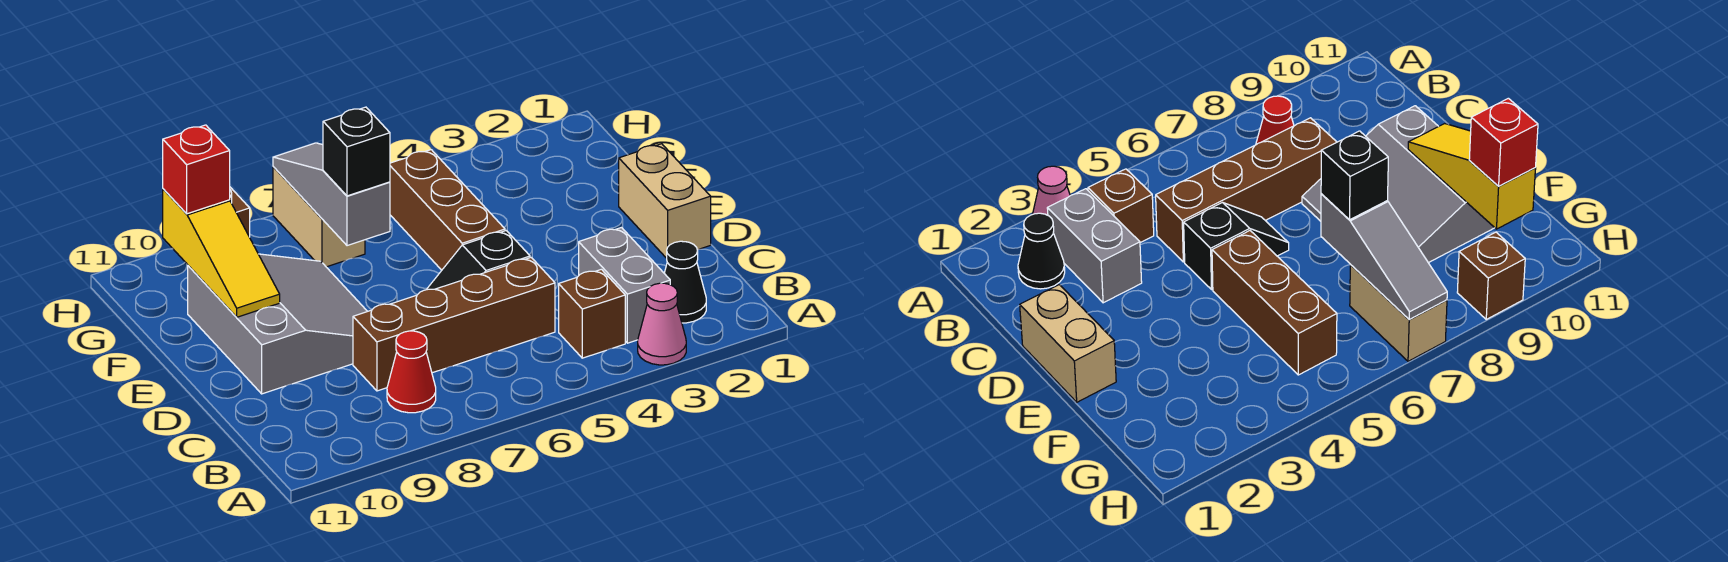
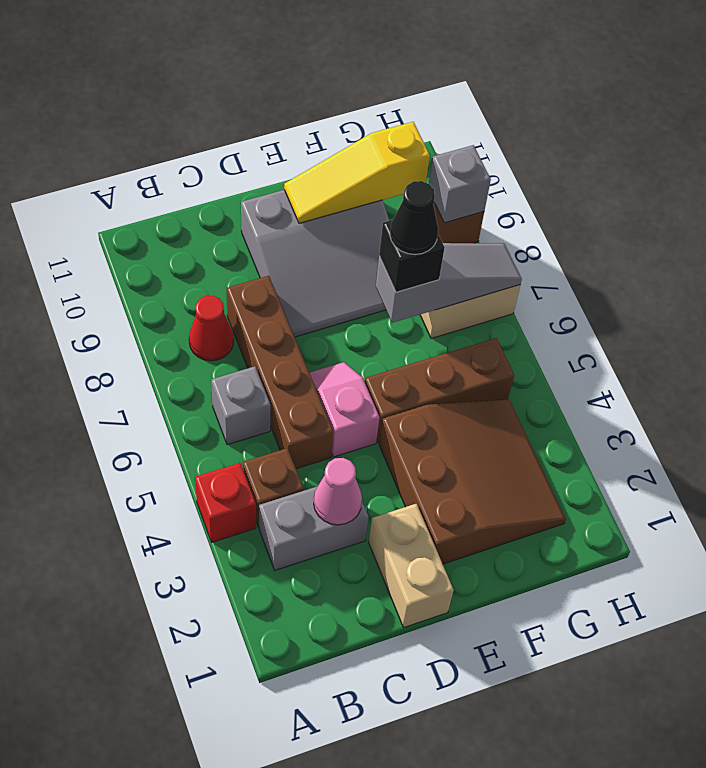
pink cone A3 level 1 -> pink cone C3 level 2
black cone B2 level 1 -> black cone F7 level 4
none -> grey brick B6 level 1
tan brick D1:E1 level 1 -> tan brick D1:D2 level 1
black slope D5:D6 level 1 top 5 -> pink slope D5:D6 level 1 top 5
none -> brown slope E2:G4 level 1 top E
red brick G10 level 3 -> red brick A4 level 1
none -> grey brick H9 level 2

